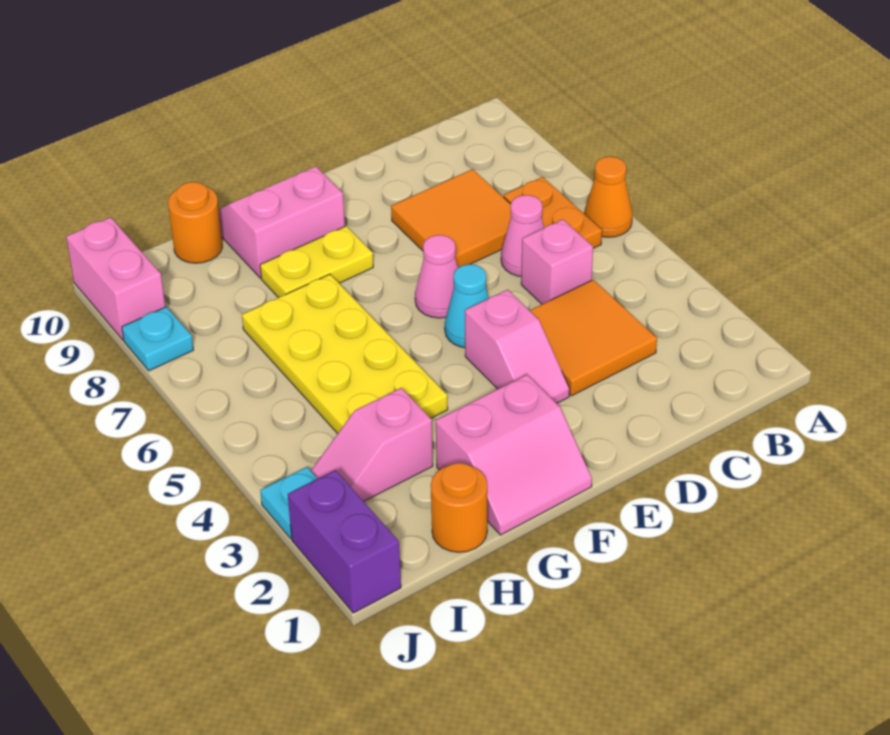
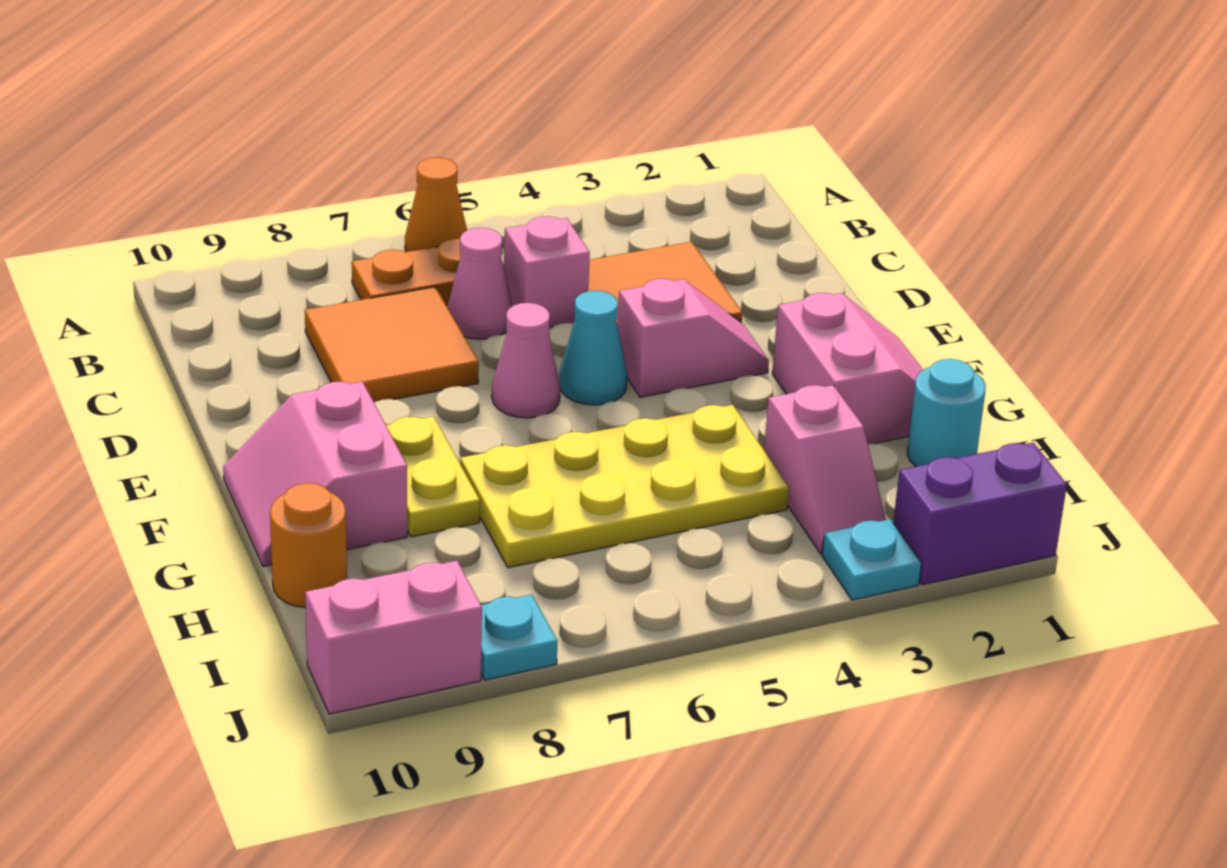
orange round brick H1 level 1 -> cyan round brick H1 level 1

